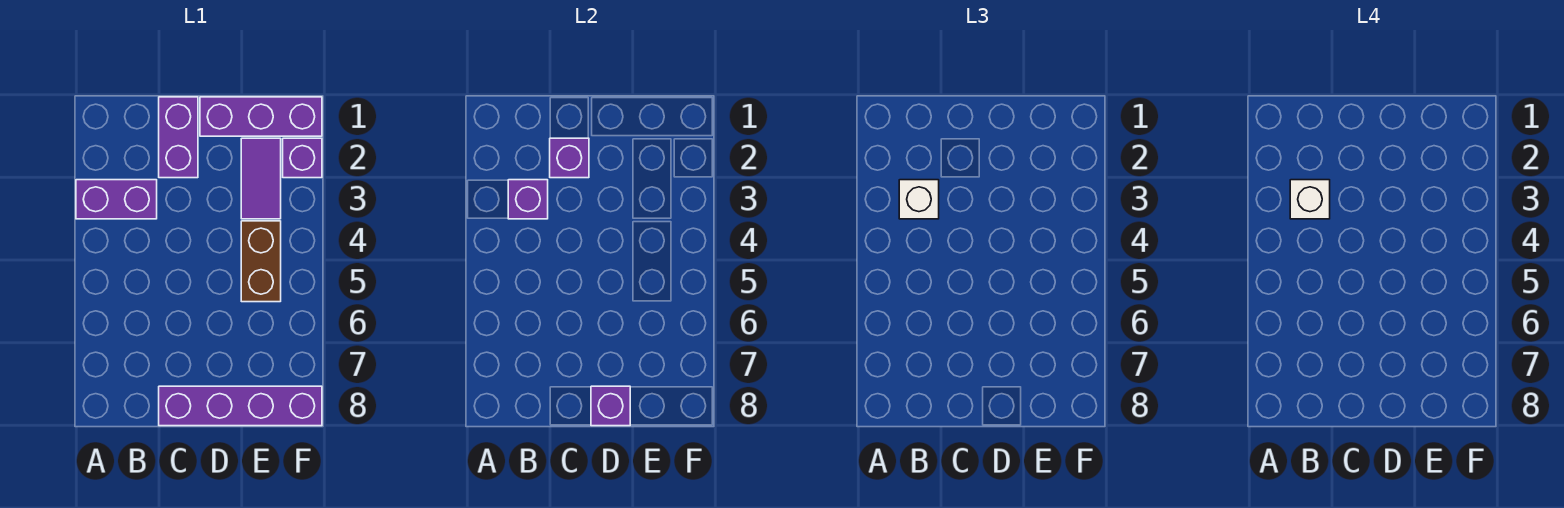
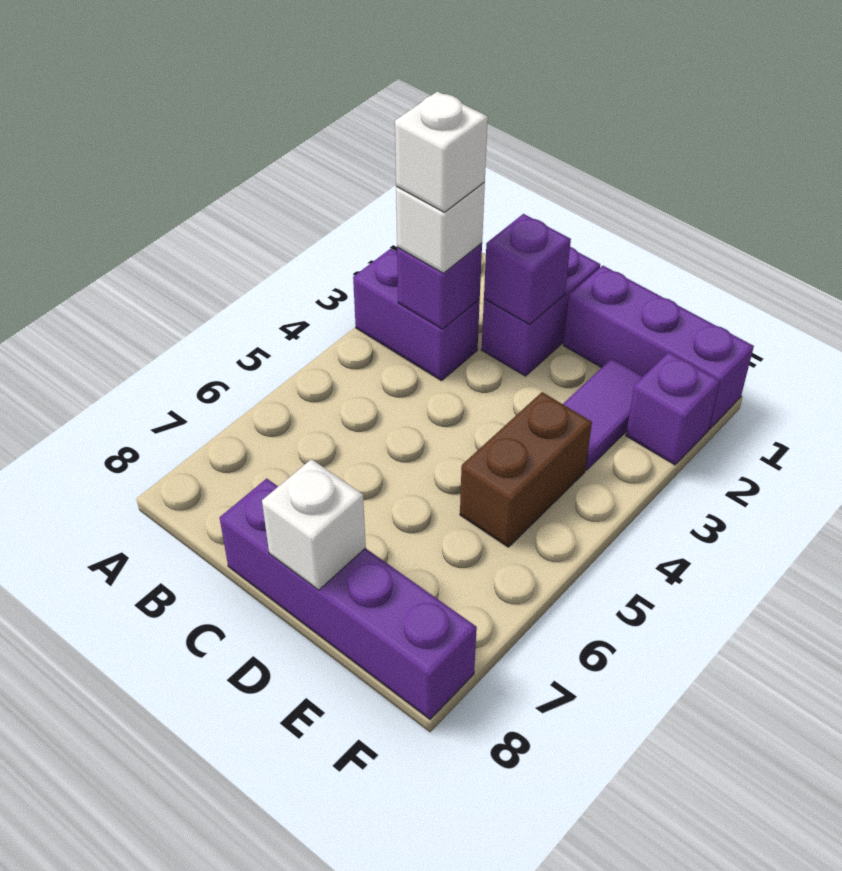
purple brick D8 level 2 -> white brick D8 level 2

